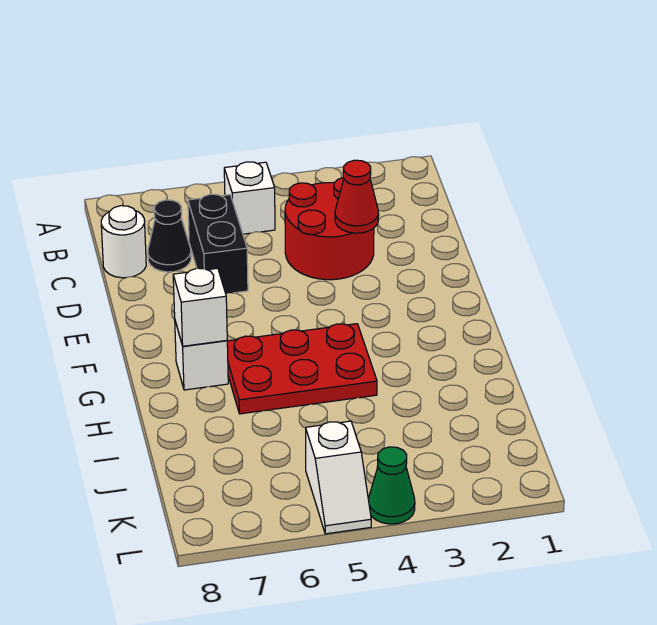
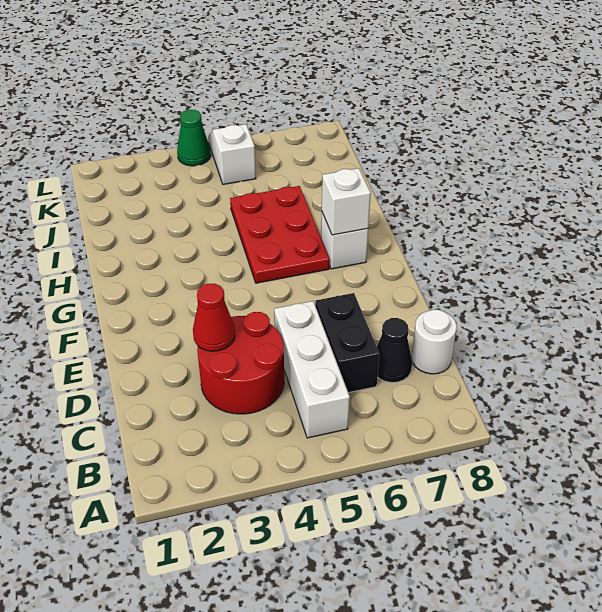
white brick B5 level 1 -> white brick B5:D5 level 1
red plate G4:H6 level 1 -> red plate G5:I6 level 1

